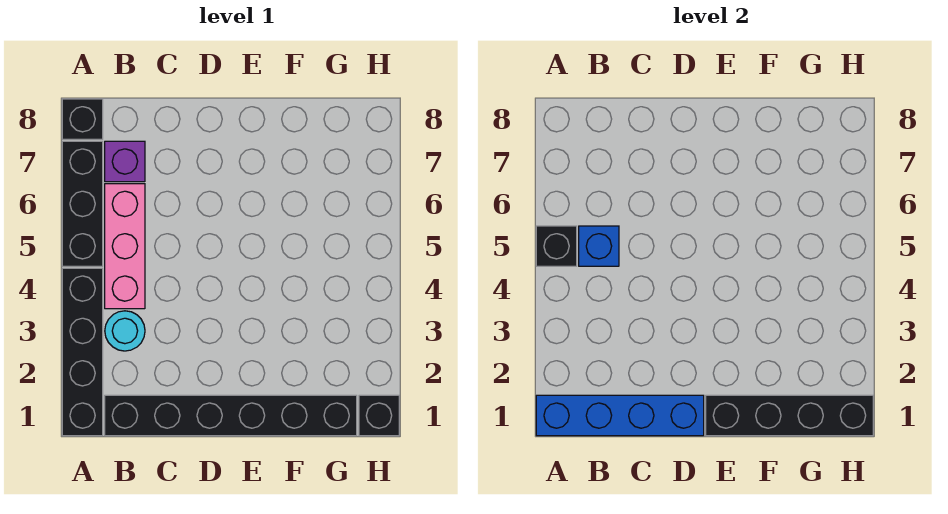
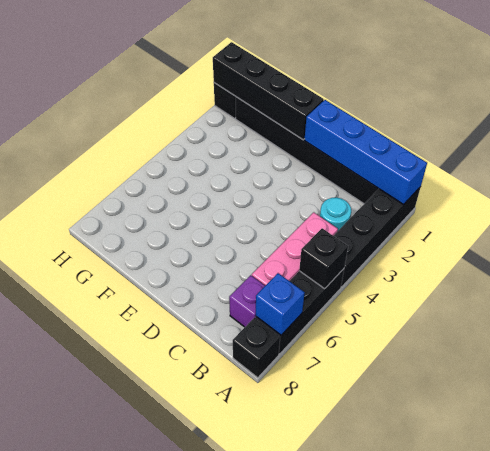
blue brick B5 level 2 -> blue brick A7 level 2

